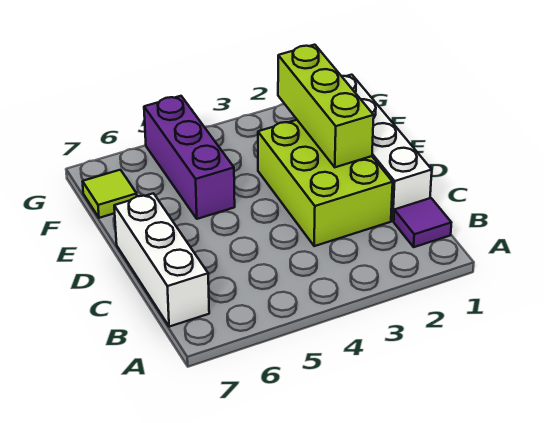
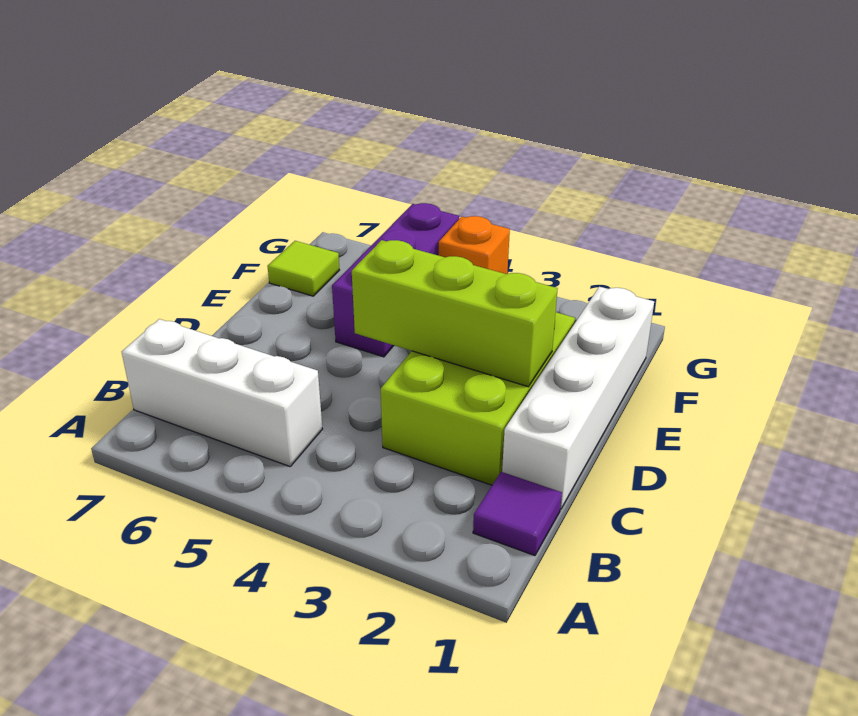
white brick B7:D7 level 1 -> white brick B5:B7 level 1
lime brick D2:F2 level 2 -> lime brick D2:D4 level 2
none -> orange brick G4 level 1

